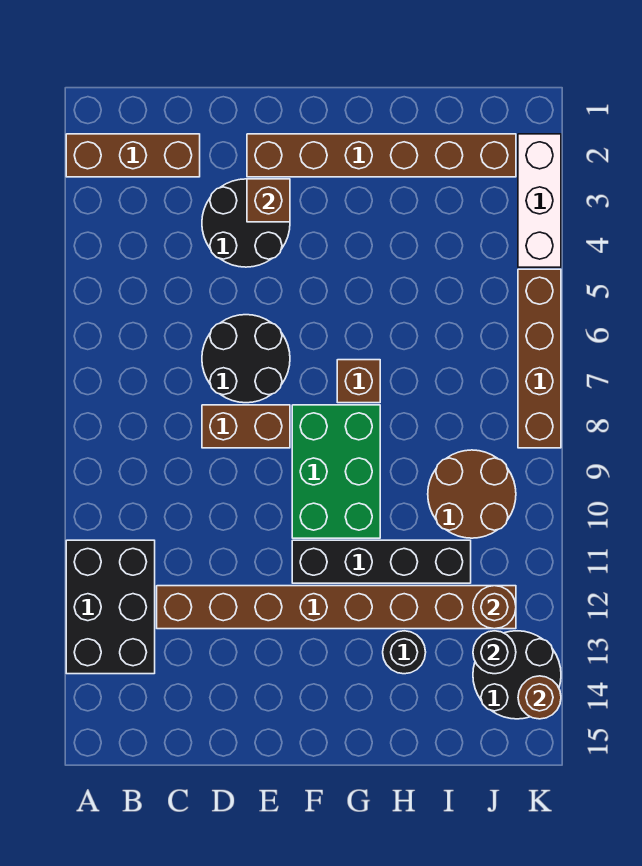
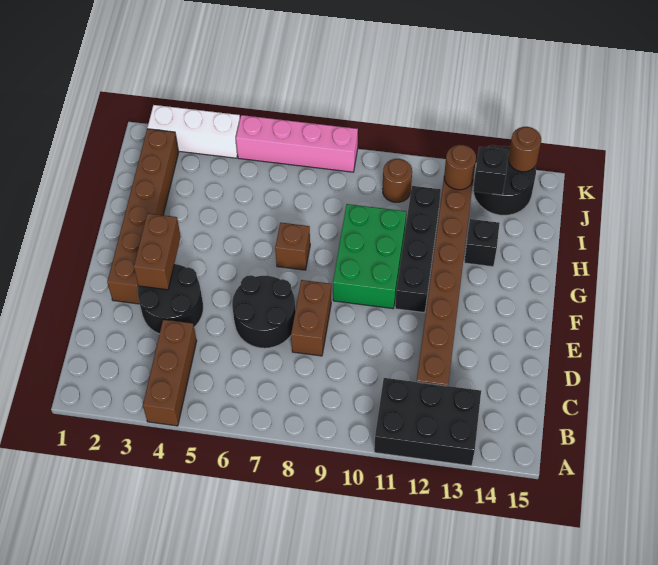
brown brick A2:C2 level 1 -> brown brick A4:C4 level 1
brown brick E3 level 2 -> brown brick E3:F3 level 2
green brick F8:G10 level 1 -> green brick F9:H10 level 1
black round brick H13 level 1 -> black brick H13 level 1
brown round brick I9:J10 level 1 -> brown round brick J10 level 1
black round brick J13 level 2 -> black brick J13 level 2
brown brick K5:K8 level 1 -> pink brick K5:K8 level 1

